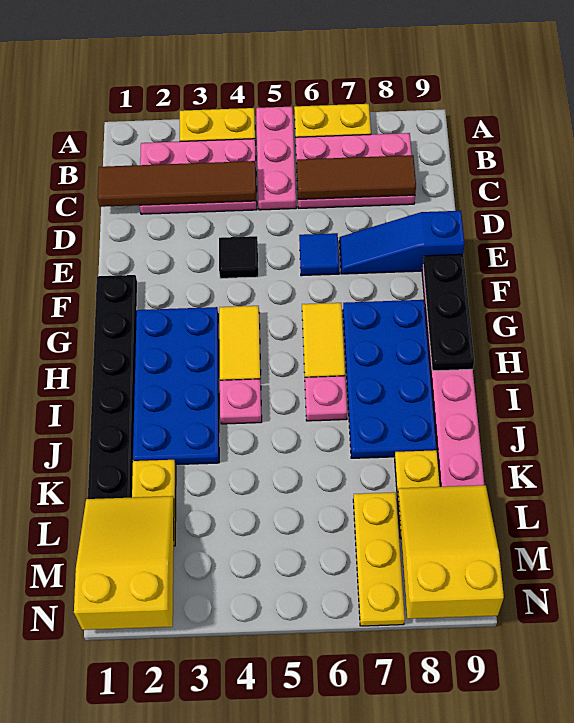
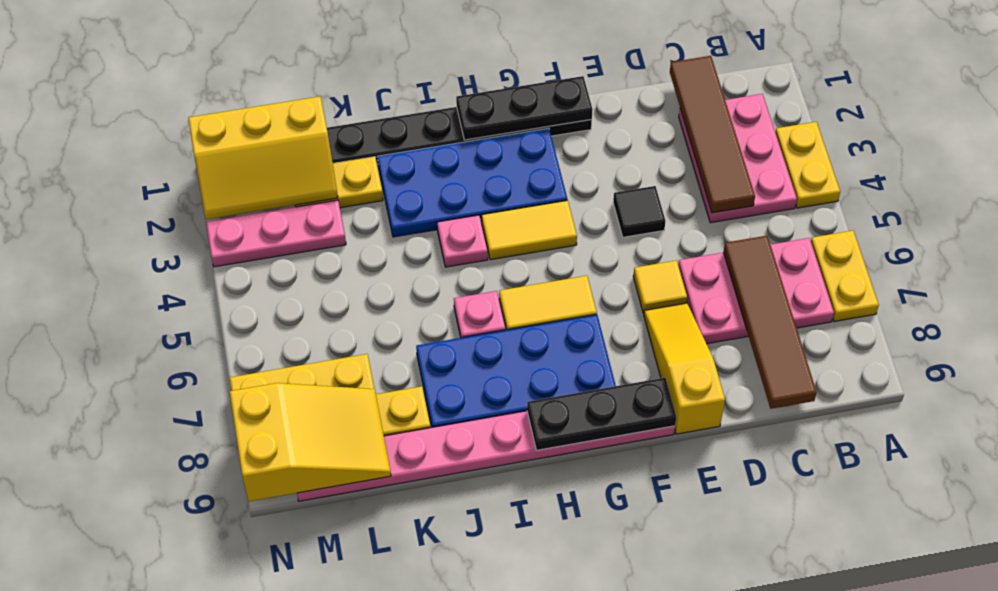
pink plate A5:C5 level 1 -> pink plate L3:N3 level 1
pink plate B6:C8 level 1 -> pink plate B6:D7 level 1
brown tile C6:C8 level 2 -> brown tile C6:C9 level 2
blue tile E6 level 1 -> yellow tile E6 level 1
blue slope E7:E9 level 1 top 9 -> yellow slope E7:E9 level 1 top 9
none -> black plate F1:H1 level 2
yellow slope L1:N2 level 2 top N -> yellow slope L1:N2 level 2 top 1

